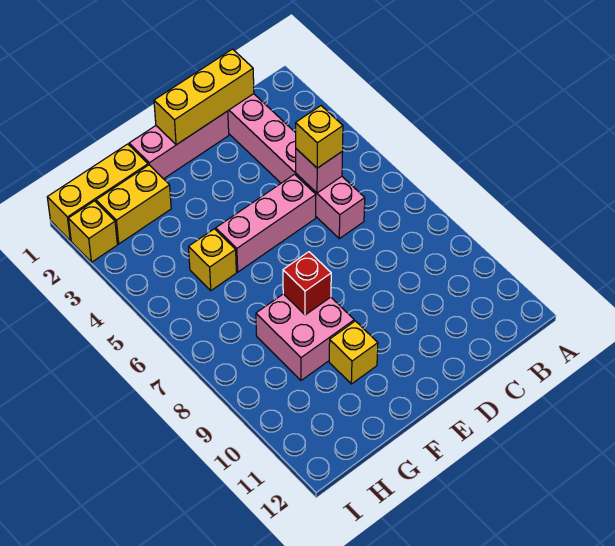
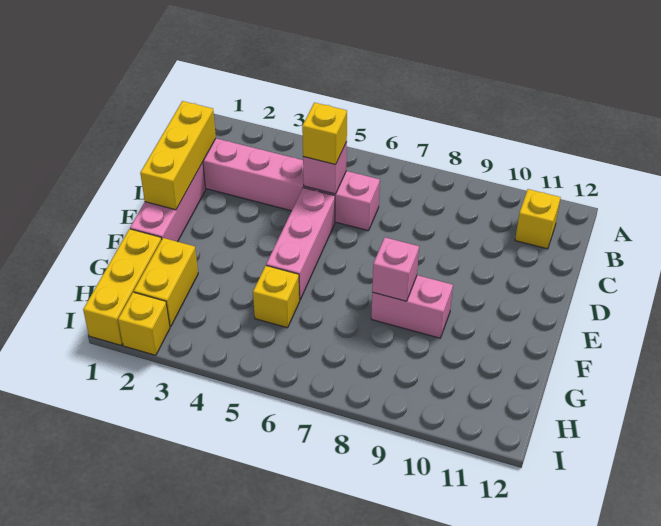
pink brick F8:G9 level 1 -> pink brick F8:F9 level 1
red brick F8 level 2 -> pink brick F8 level 2
yellow brick F10 level 1 -> yellow brick B11 level 1

